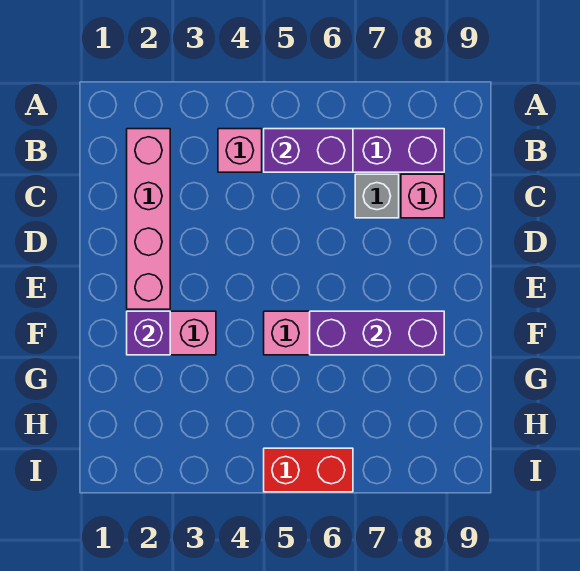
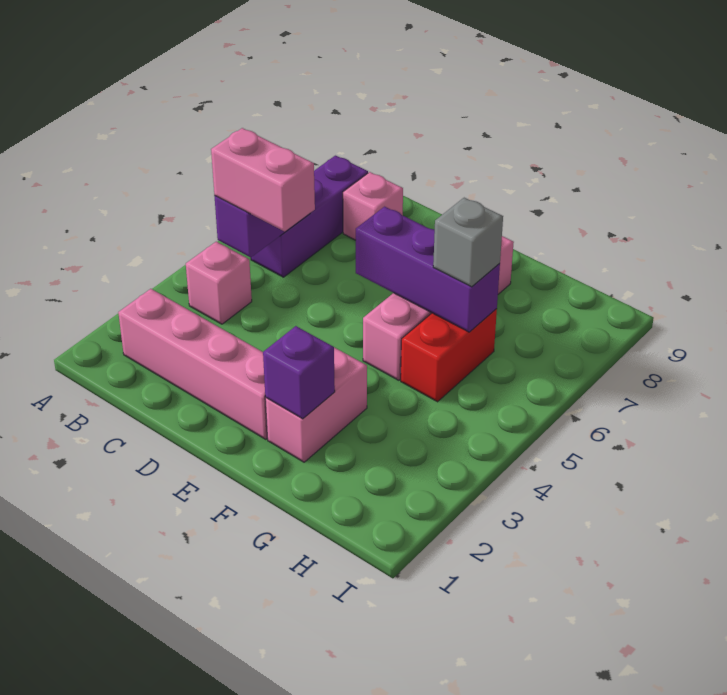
none -> pink brick B5:C5 level 3
grey brick C7 level 1 -> grey brick G6 level 3
purple brick F6:F8 level 2 -> purple brick E6:G6 level 2
red brick I5:I6 level 1 -> red brick G5:G6 level 1

